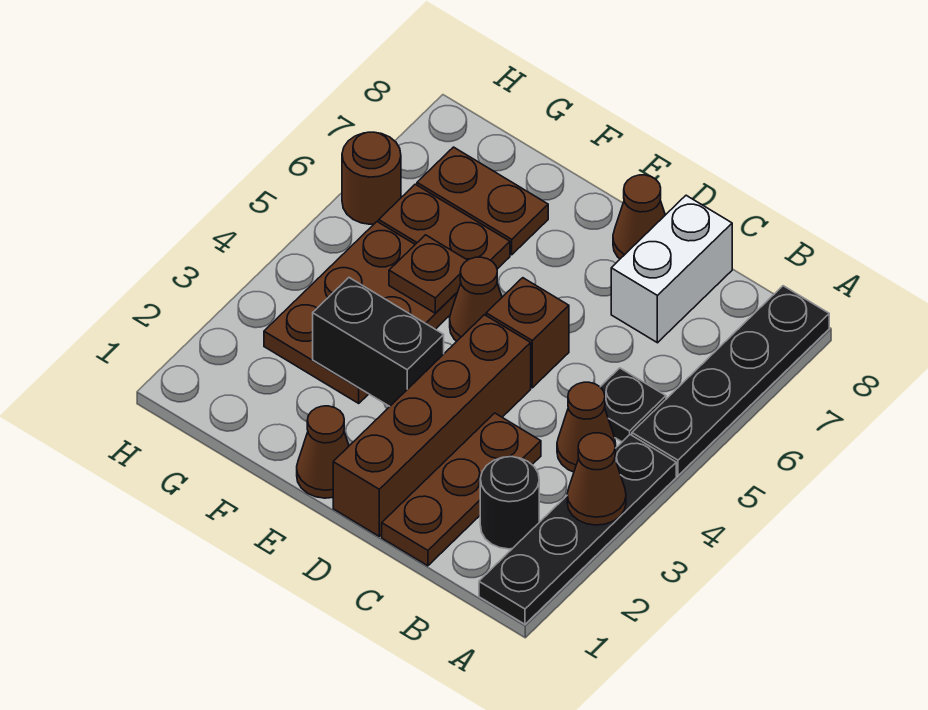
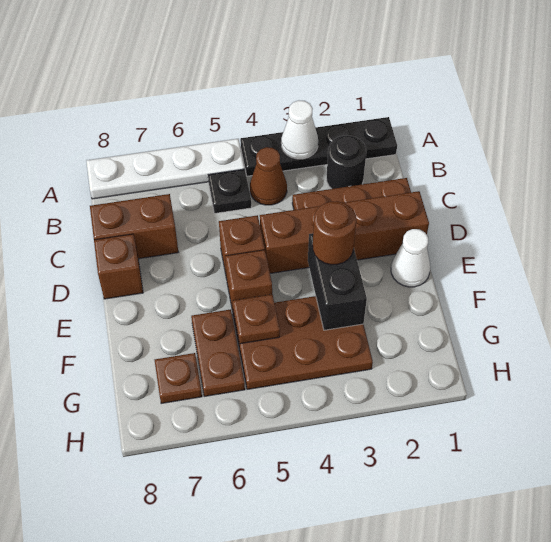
brown cone A3 level 2 -> white cone A3 level 2
black plate A5:A8 level 1 -> white plate A5:A8 level 1
white brick C7:C8 level 1 -> brown brick C7:C8 level 1
brown cone D8 level 1 -> brown brick D8 level 1
brown cone E1 level 1 -> white cone E1 level 1
brown cone E5 level 1 -> brown brick E5 level 1
brown plate F7:G7 level 1 -> brown plate G7 level 1
brown round brick H6 level 1 -> brown round brick E3 level 3

